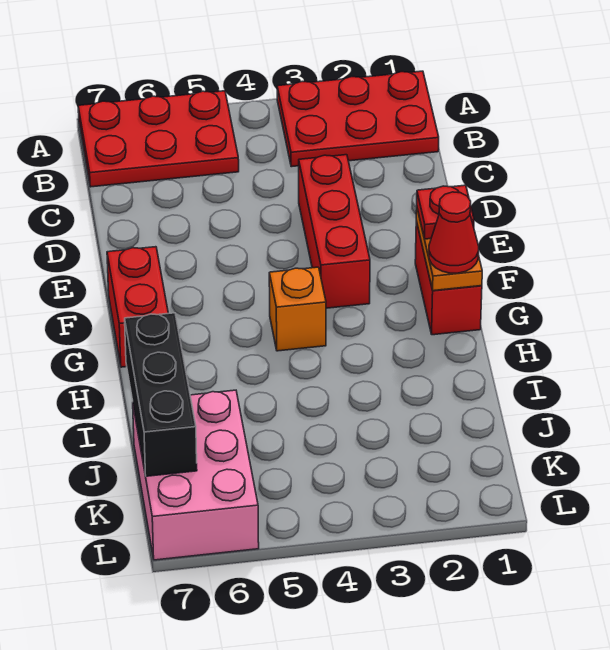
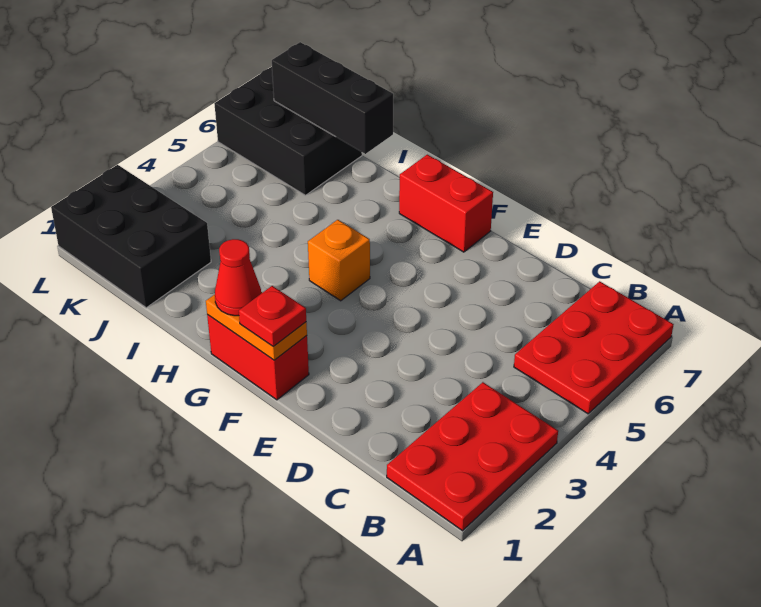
red brick D3:F3 level 1 -> none
none -> black brick J1:L2 level 1
pink brick J6:L7 level 1 -> black brick J6:L7 level 1

